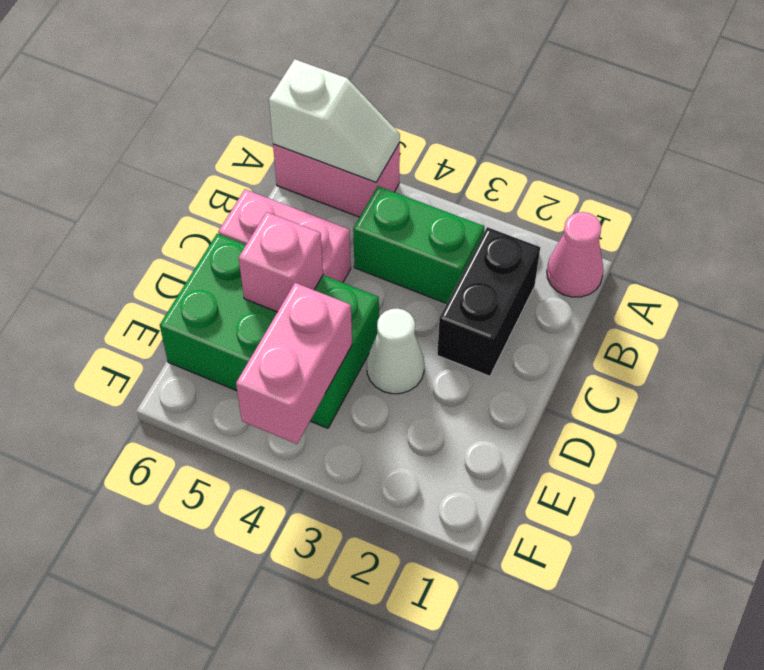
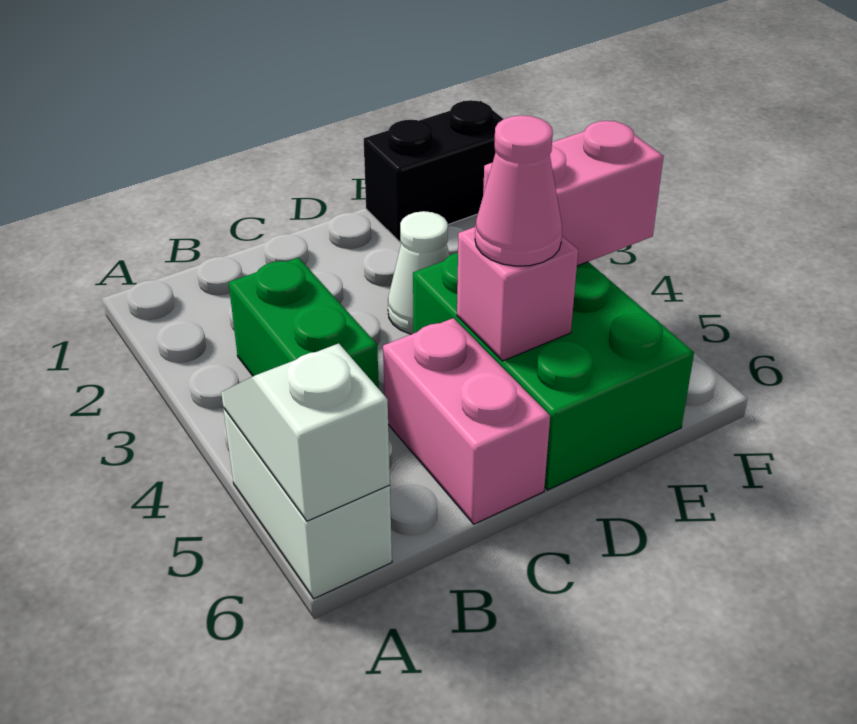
pink cone A1 level 1 -> pink cone D5 level 3
pink brick A5:A6 level 1 -> white brick A5:A6 level 1
black brick B2:C2 level 1 -> black brick E1:F1 level 1

